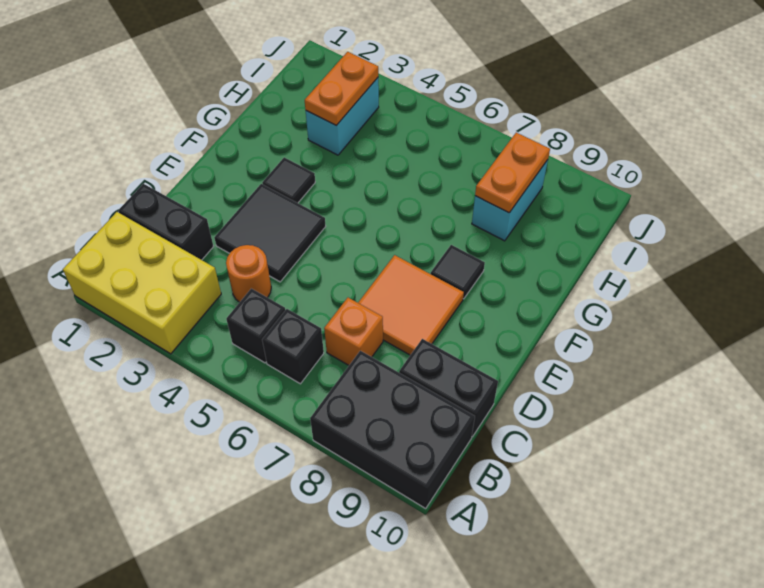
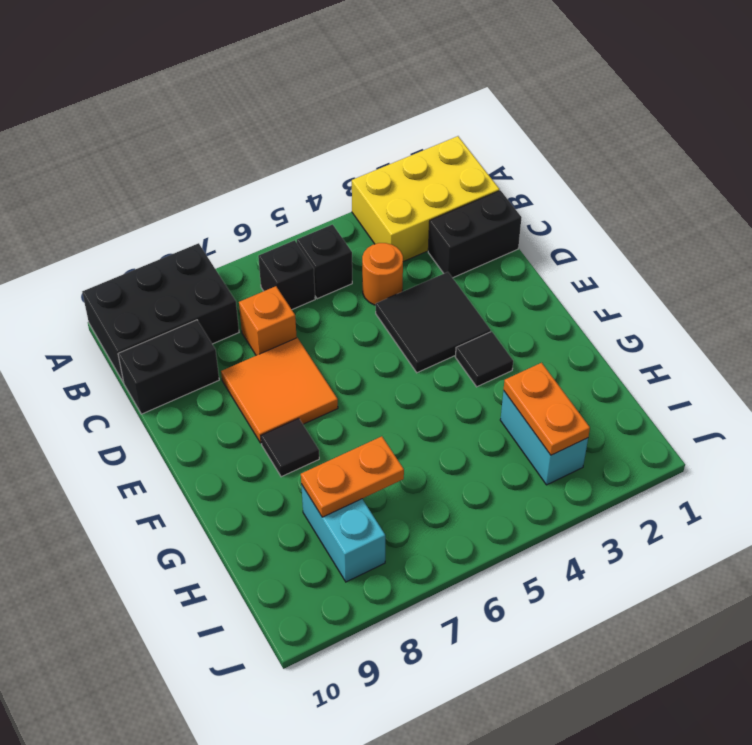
orange plate H8:I8 level 2 -> orange plate H7:H8 level 2

